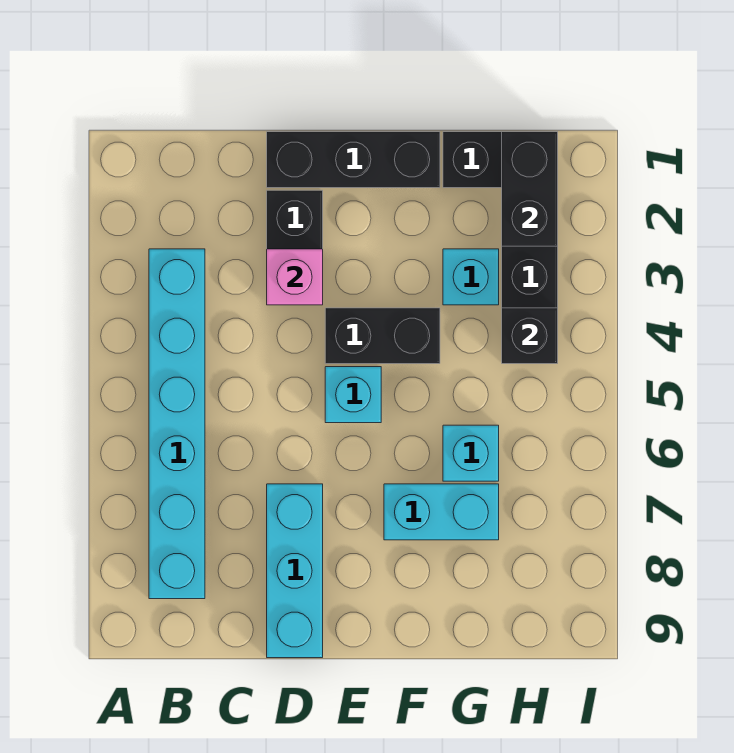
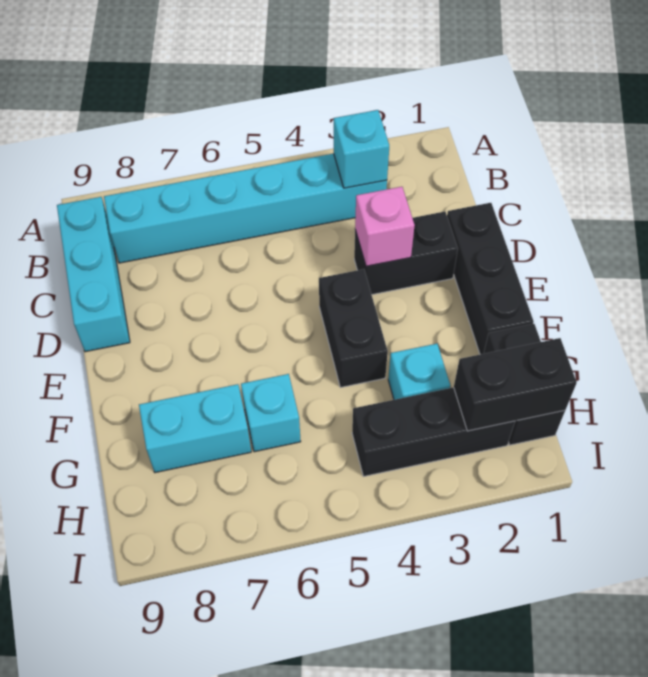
cyan brick D7:D9 level 1 -> cyan brick B9:D9 level 1
cyan brick E5 level 1 -> cyan brick B3 level 2
cyan brick F7:G7 level 1 -> cyan brick G7:G8 level 1
black brick H4 level 2 -> none

